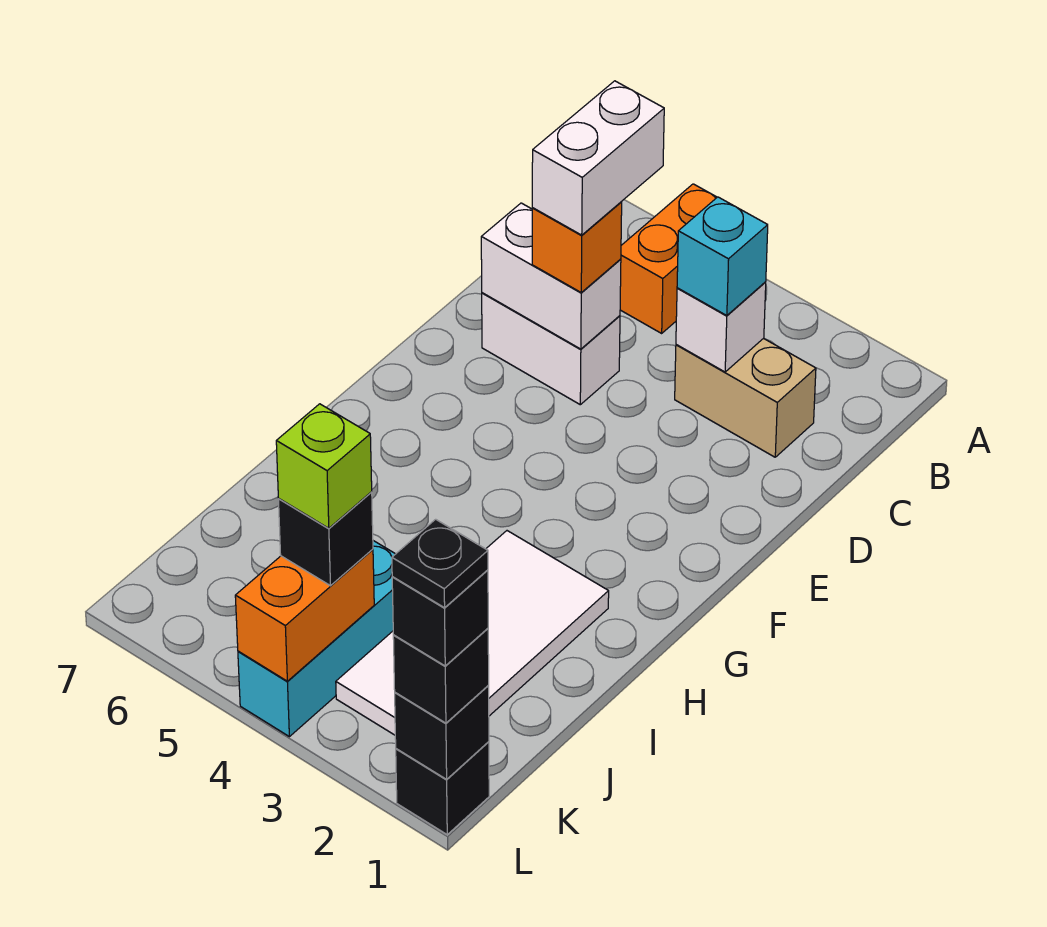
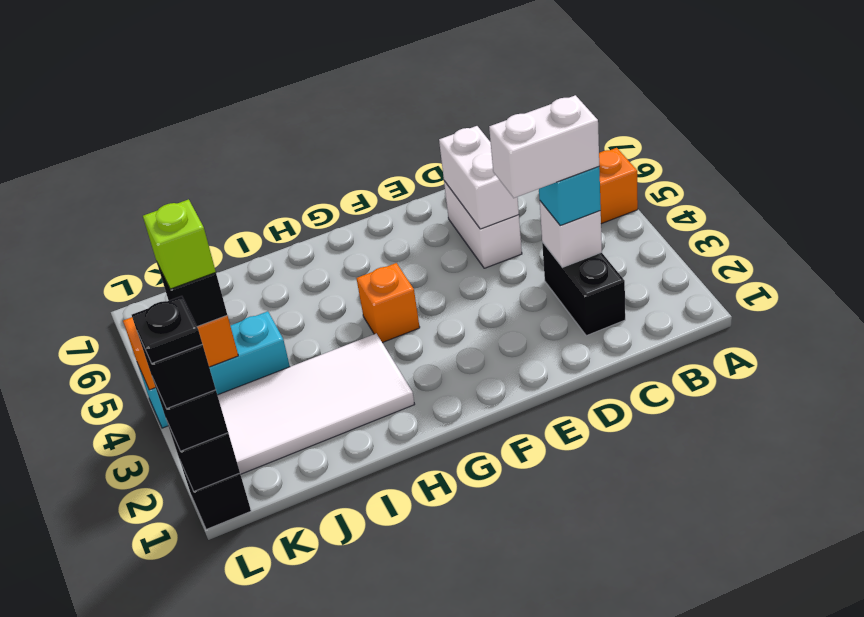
tan brick C2:C3 level 1 -> black brick C2:C3 level 1
white brick C5:D5 level 4 -> white brick C3:D3 level 4
orange brick D5 level 3 -> orange brick G4 level 1

